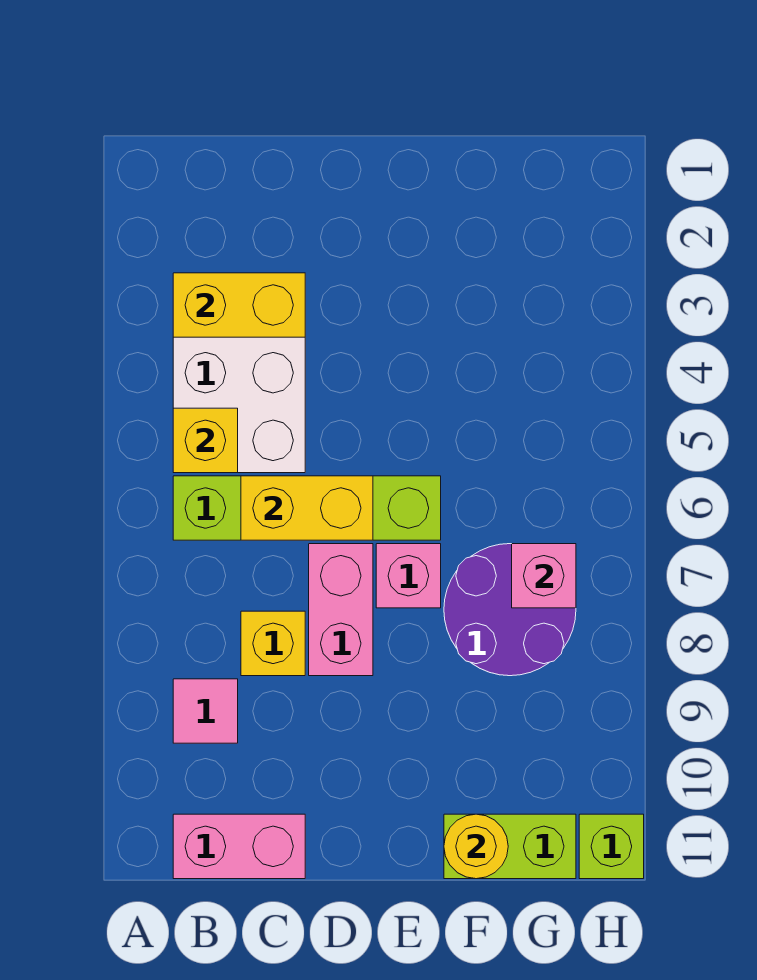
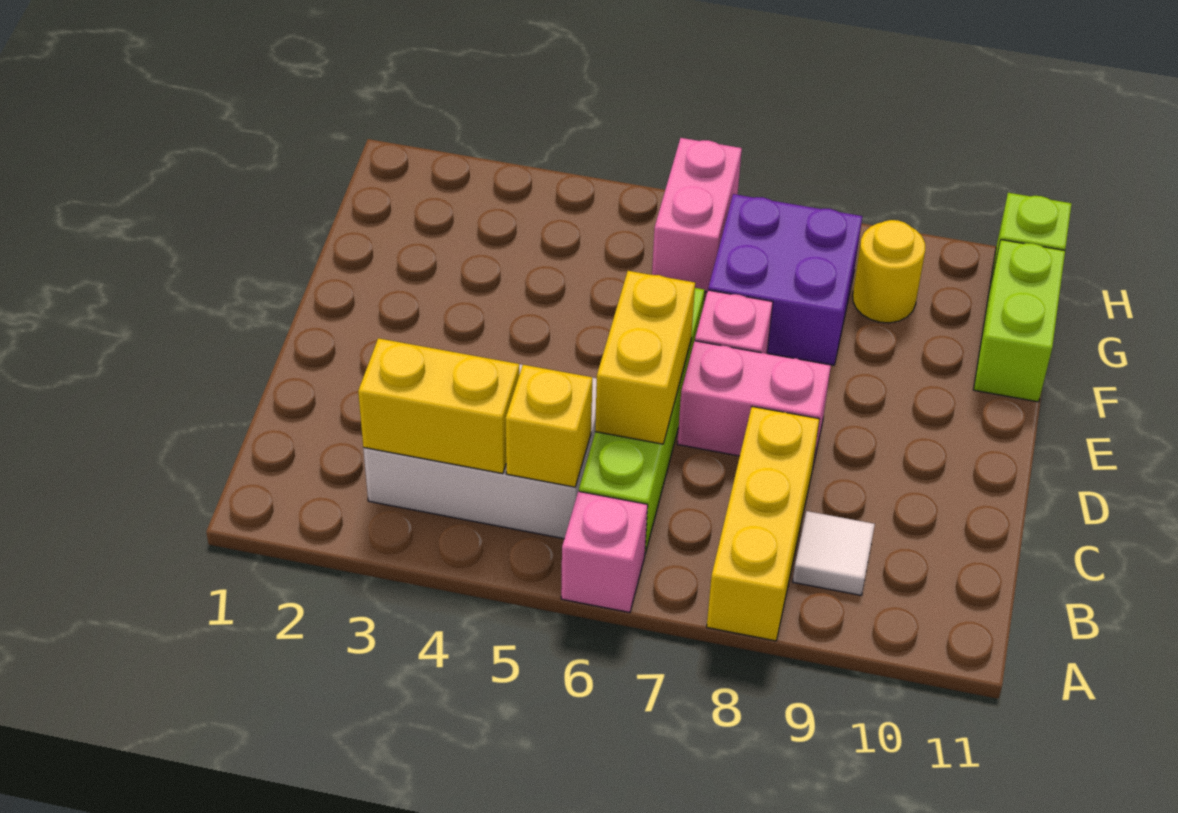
yellow brick B3:C3 level 2 -> yellow brick B3:B4 level 2
pink tile B9 level 1 -> white tile B9 level 1
pink brick B11:C11 level 1 -> pink brick G6:H6 level 1
yellow brick C8 level 1 -> yellow brick A8:C8 level 1
purple round brick F7:G8 level 1 -> purple brick F7:G8 level 1
yellow round brick F11 level 2 -> yellow round brick G9 level 1
pink brick G7 level 2 -> pink brick A6 level 1

